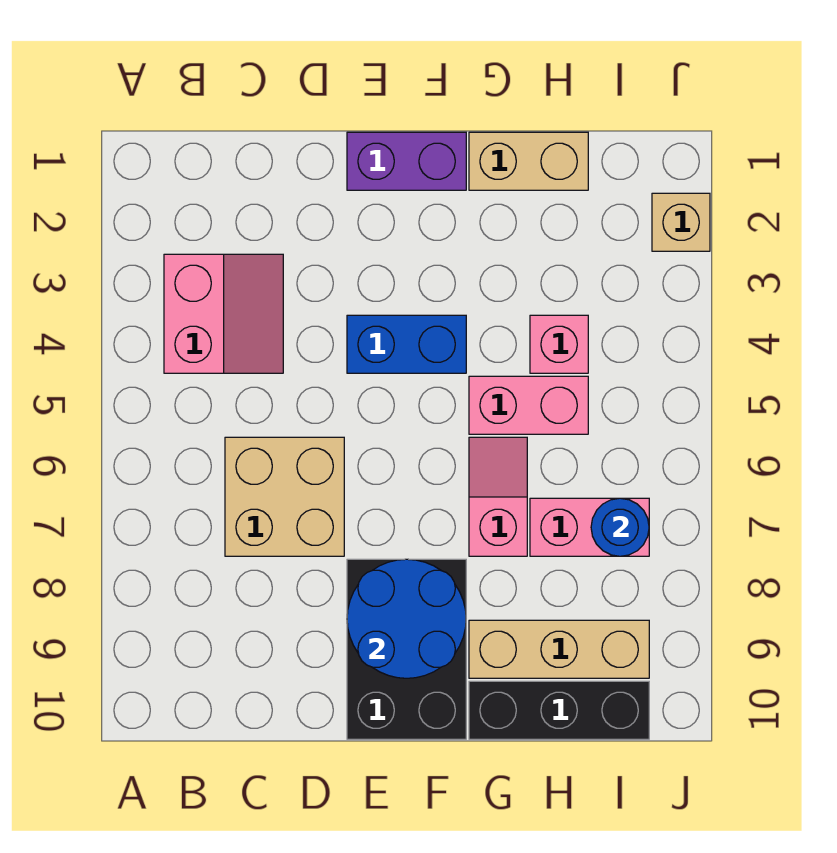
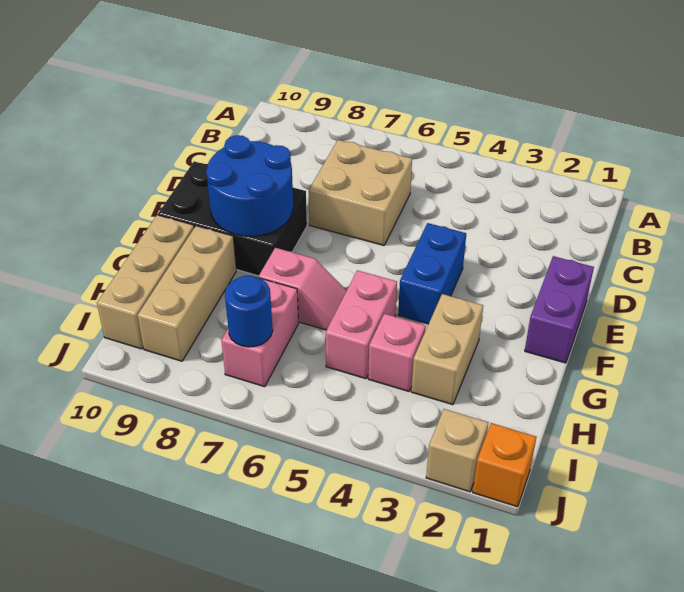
pink slope B3:C4 level 1 top B -> none
tan brick G1:H1 level 1 -> tan brick G3:H3 level 1
black brick G10:I10 level 1 -> tan brick G10:I10 level 1
none -> orange brick J1 level 1

